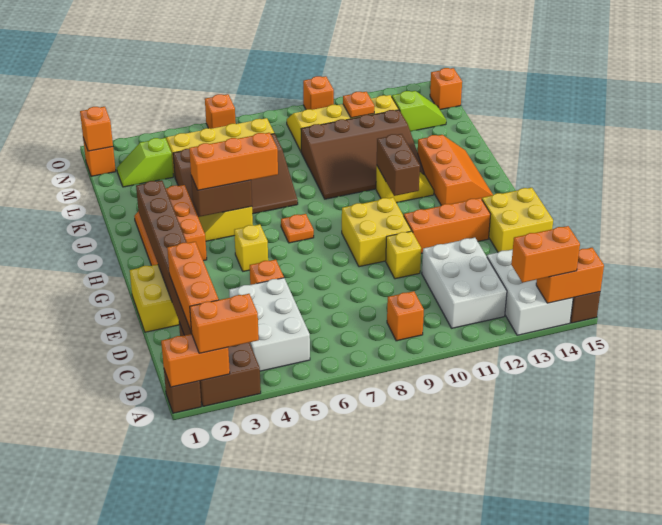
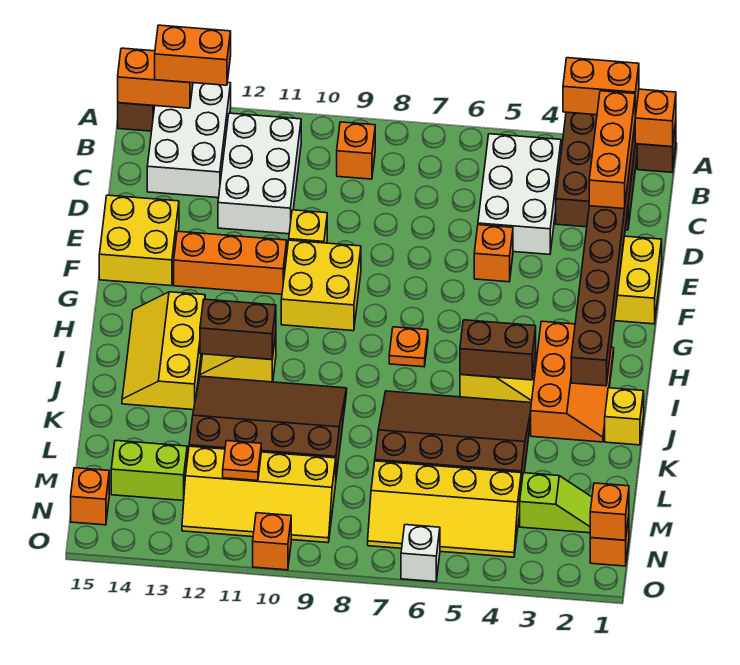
yellow brick G5 level 1 -> yellow brick J1 level 1
brown brick H11:I11 level 2 -> brown brick I11:I12 level 2
orange slope H13:J14 level 1 top 13 -> yellow slope H13:J14 level 1 top 13
orange brick I4:I6 level 3 -> none
lime slope M13:M14 level 1 top 13 -> lime brick M13:M14 level 1
orange brick O6 level 1 -> white brick O6 level 1

